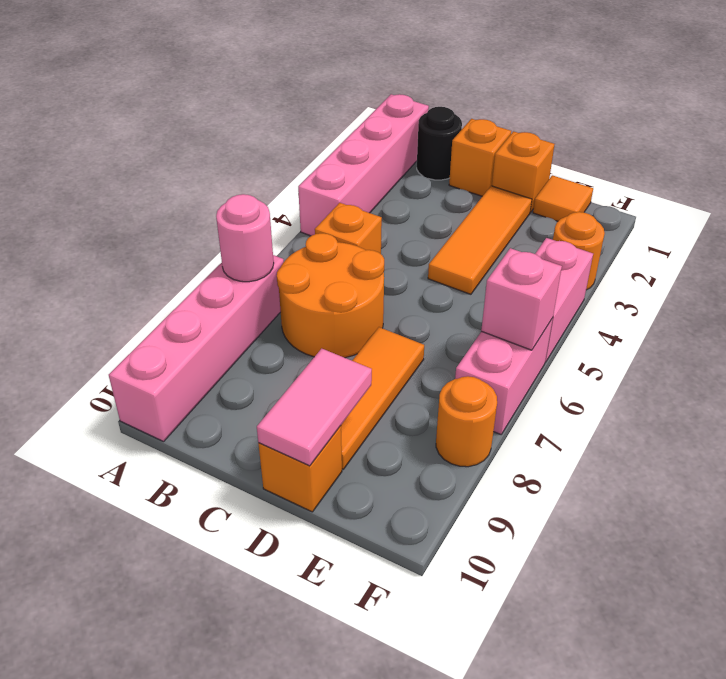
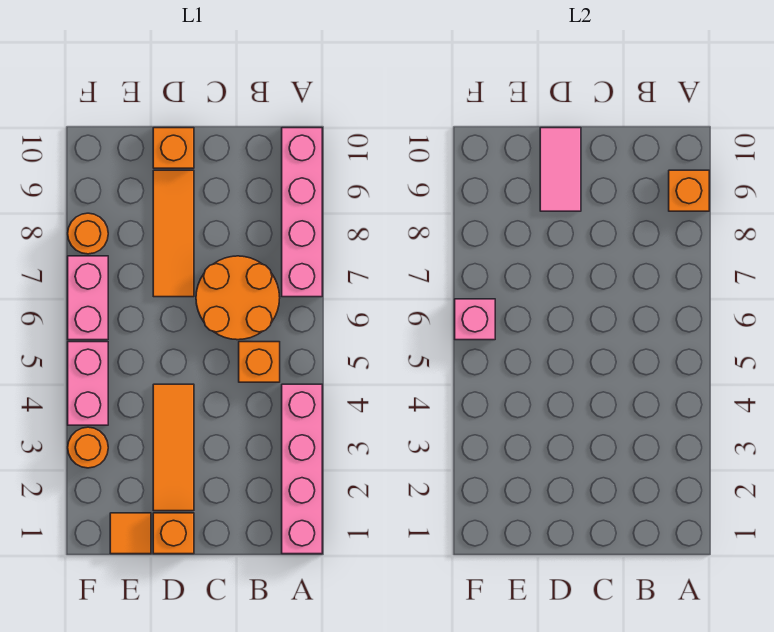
pink round brick A7 level 2 -> none
black round brick B1 level 1 -> none
orange brick C1 level 1 -> orange brick A9 level 2

